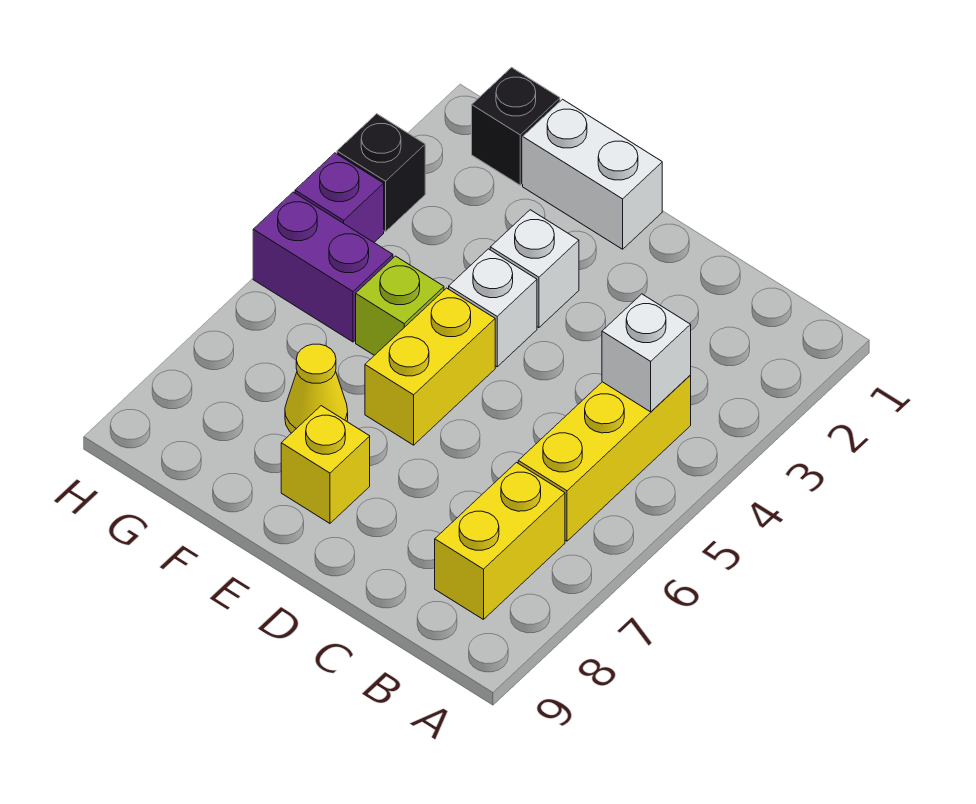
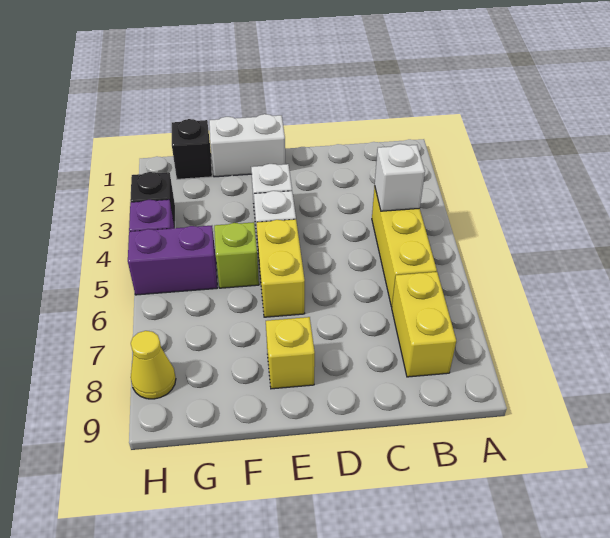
yellow cone F7 level 1 -> yellow cone H8 level 1

